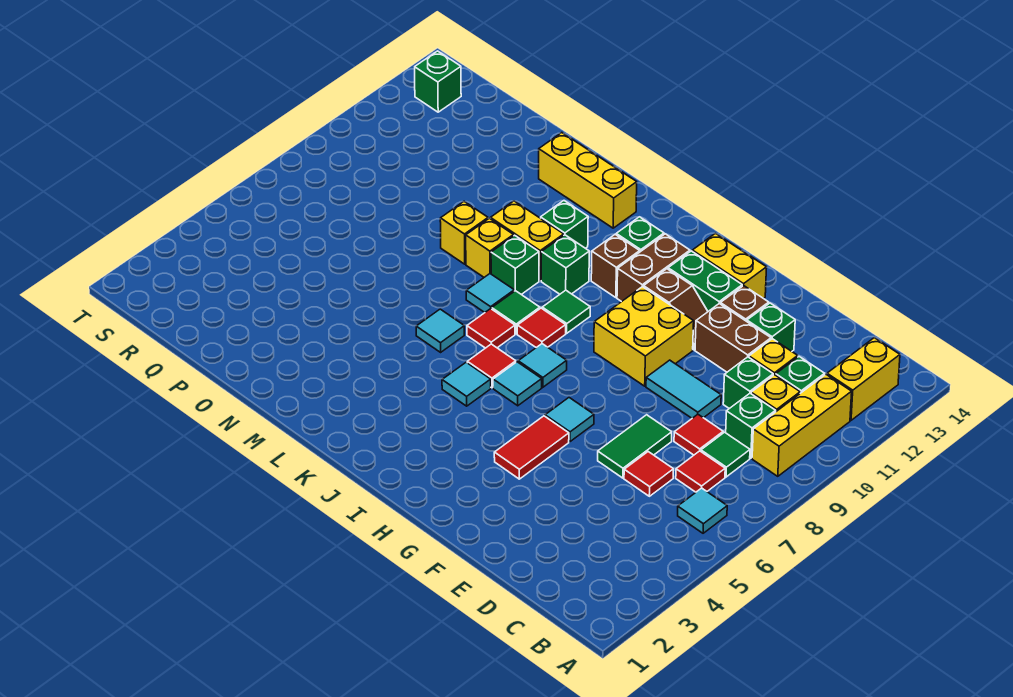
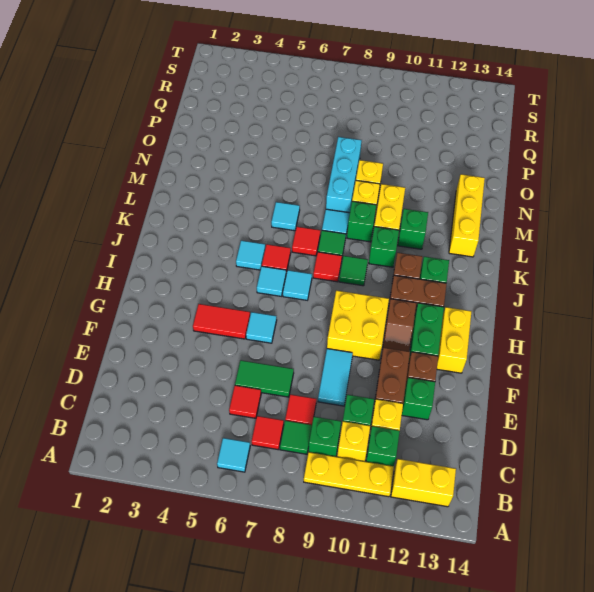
yellow brick B9:B11 level 1 -> yellow plate B9:B11 level 1
none -> cyan brick M8:O8 level 1
green brick S13 level 1 -> none

